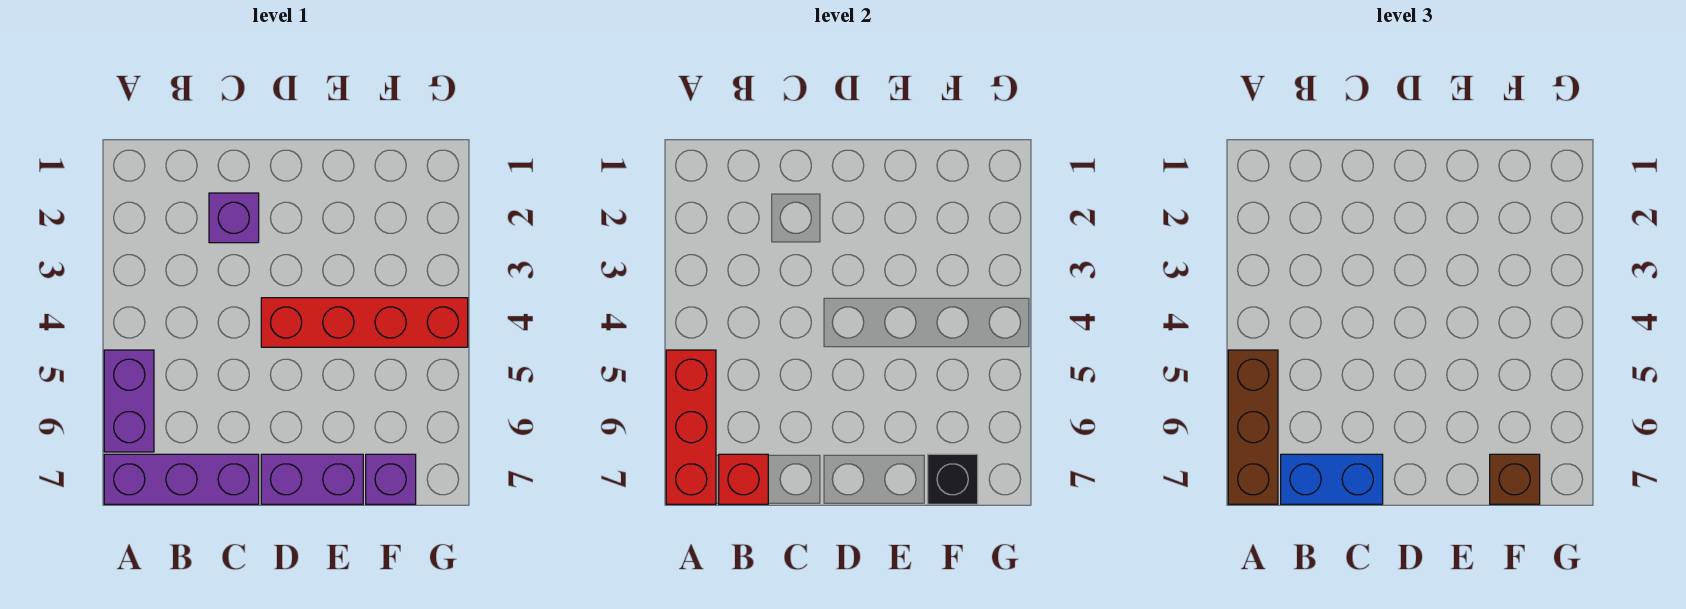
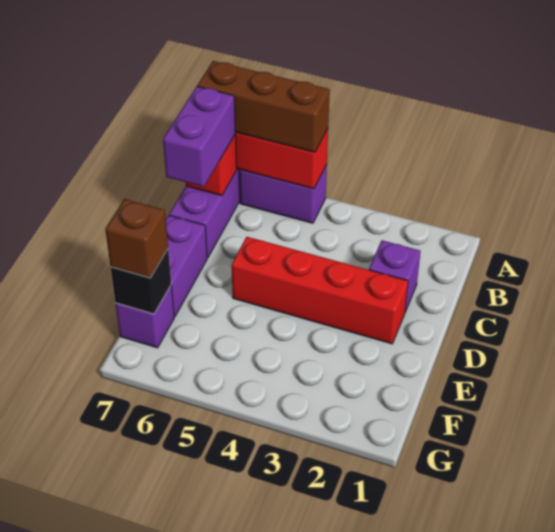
blue brick B7:C7 level 3 -> purple brick B7:C7 level 3
red brick D4:G4 level 1 -> red brick D2:D5 level 1

